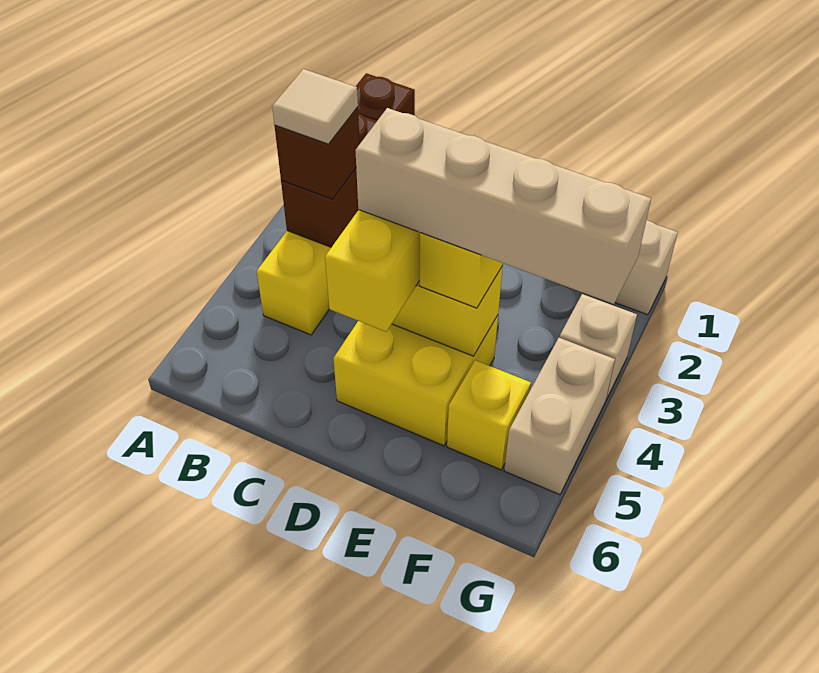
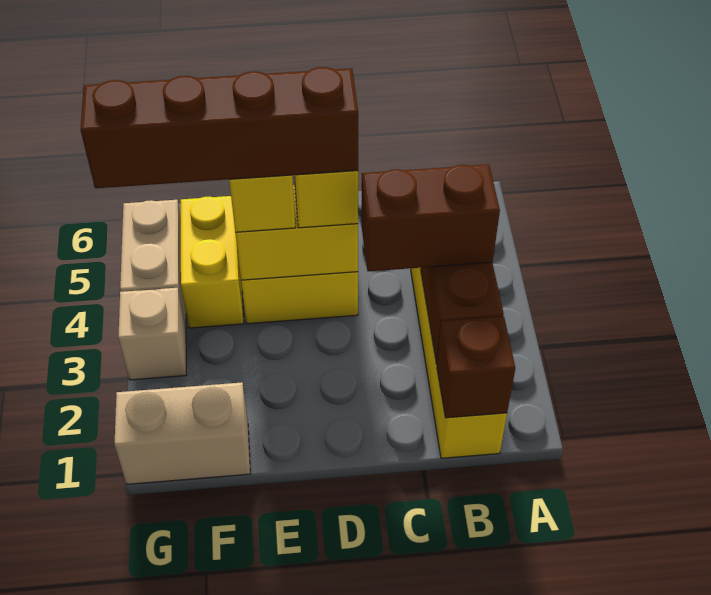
brown brick B3 level 3 -> brown brick B3:C3 level 3
tan tile B3 level 4 -> none
tan brick D4:G4 level 4 -> brown brick D4:G4 level 4
yellow brick F5 level 1 -> yellow brick F4:F5 level 1

